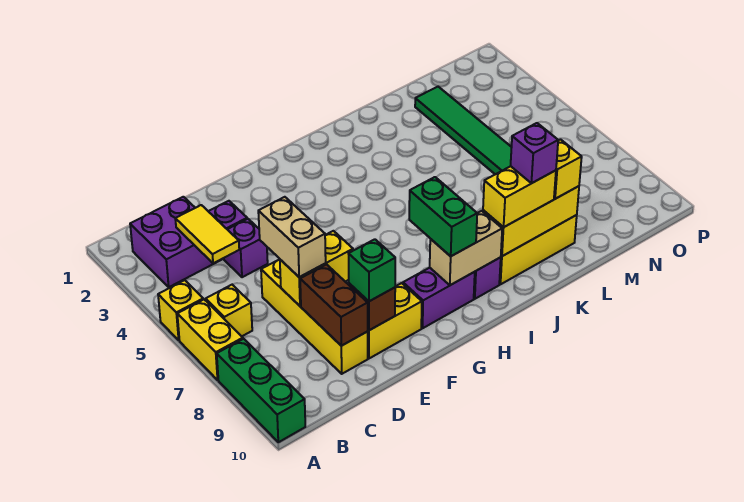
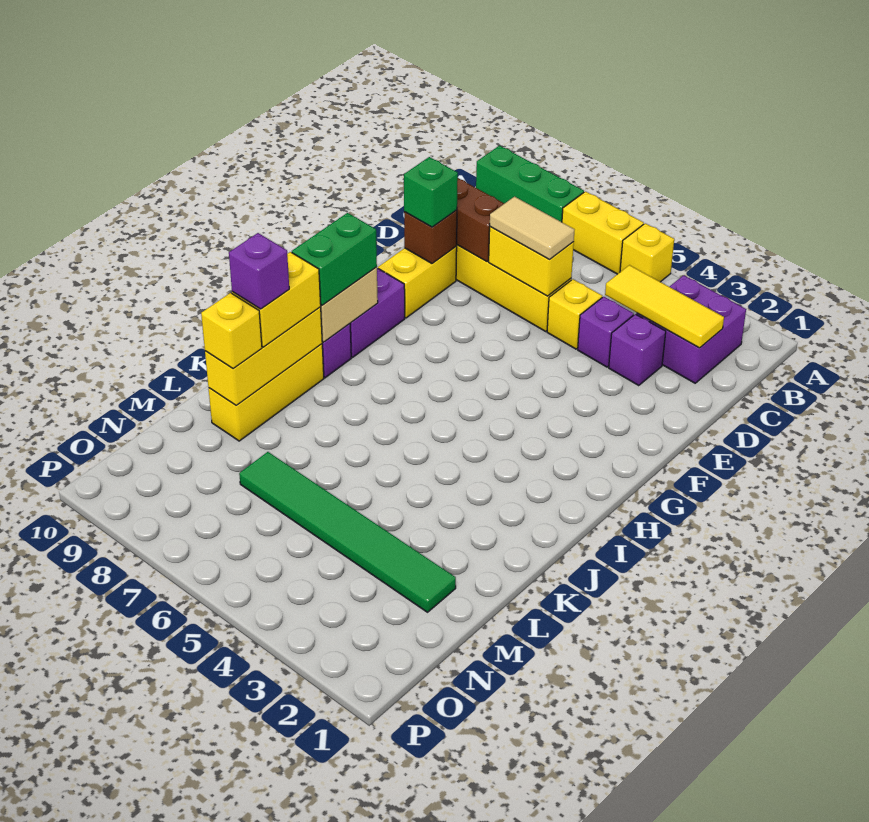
yellow brick B6 level 1 -> yellow brick D5 level 1
yellow tile C3:C4 level 2 -> yellow tile C2:C4 level 2
tan brick D6:D7 level 3 -> tan tile D6:D7 level 3
yellow brick D7:E7 level 2 -> yellow brick D6:D7 level 2
green brick H8:H9 level 3 -> green brick H9:I9 level 3

